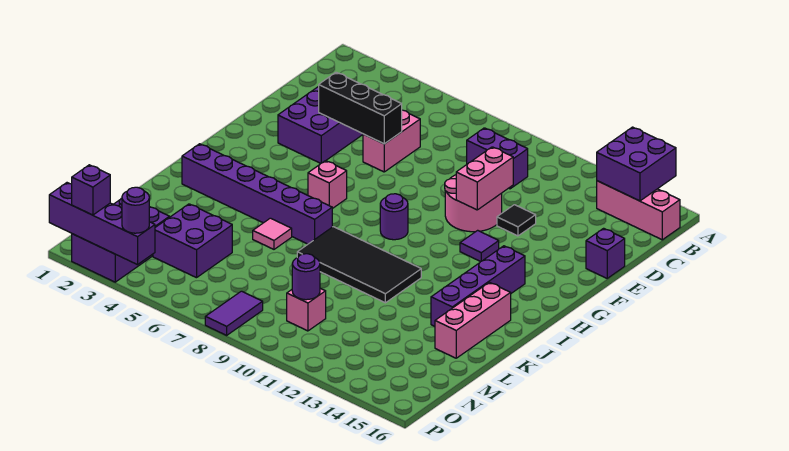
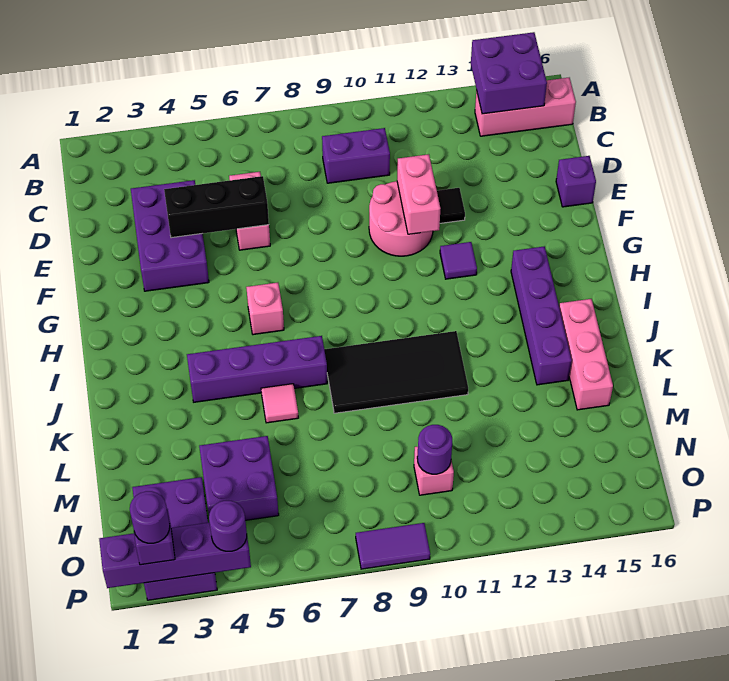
purple round brick H9 level 1 -> purple round brick P2 level 4
purple brick J2:J7 level 1 -> purple brick J4:J7 level 1
purple tile O8:P8 level 1 -> purple tile P8:P9 level 1

